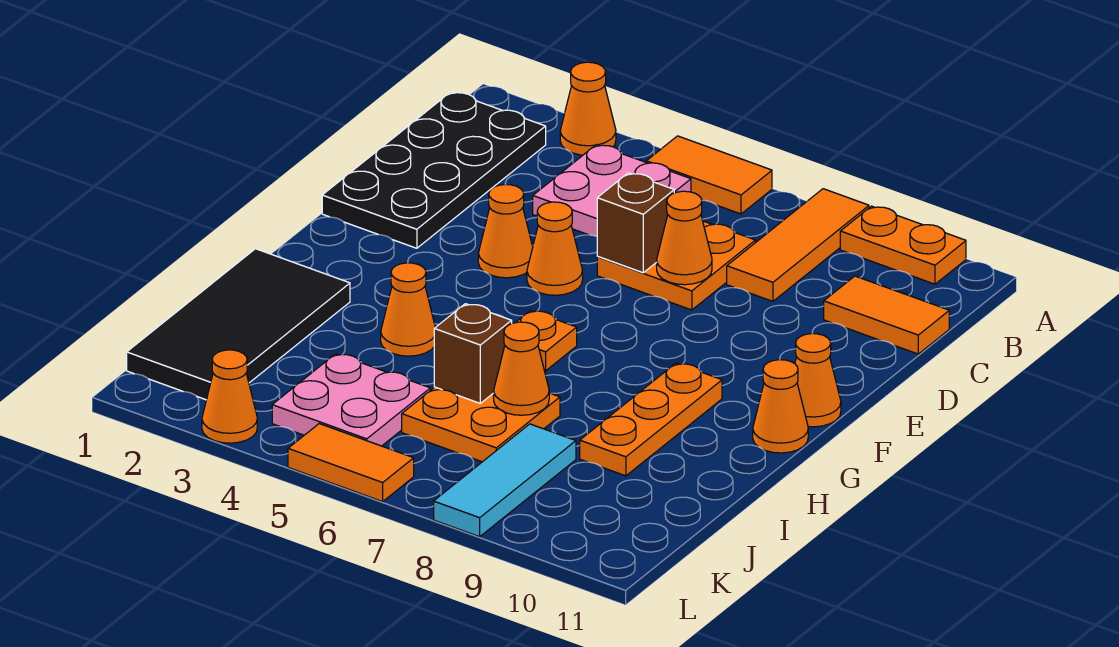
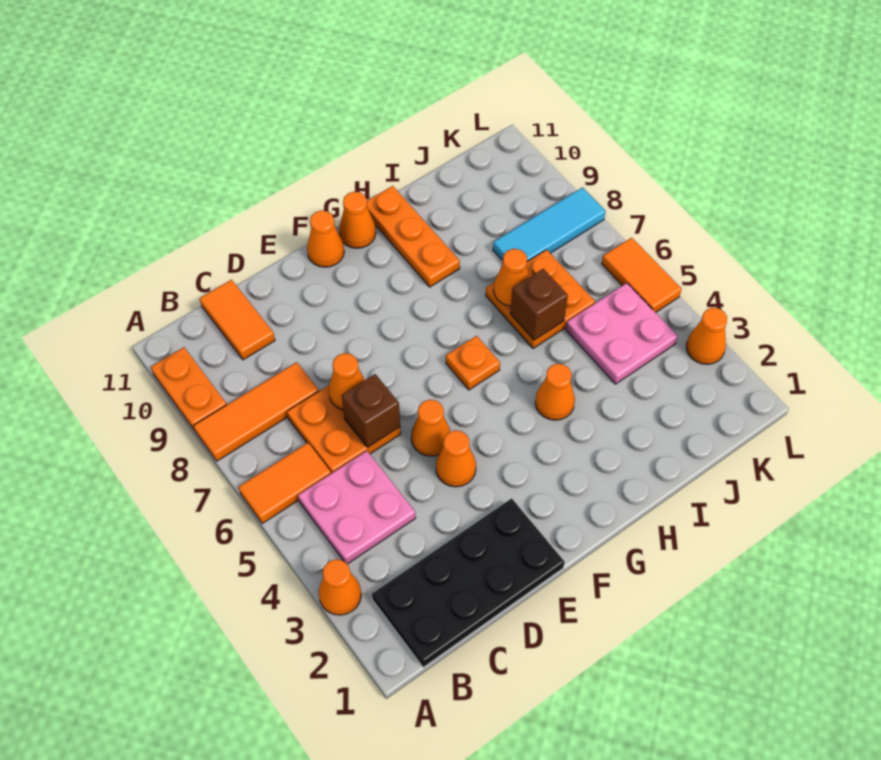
orange tile A5:A6 level 1 -> orange tile A6:B6 level 1
orange plate G9:I9 level 1 -> orange plate H9:H11 level 1
black tile H1:K2 level 1 -> none

